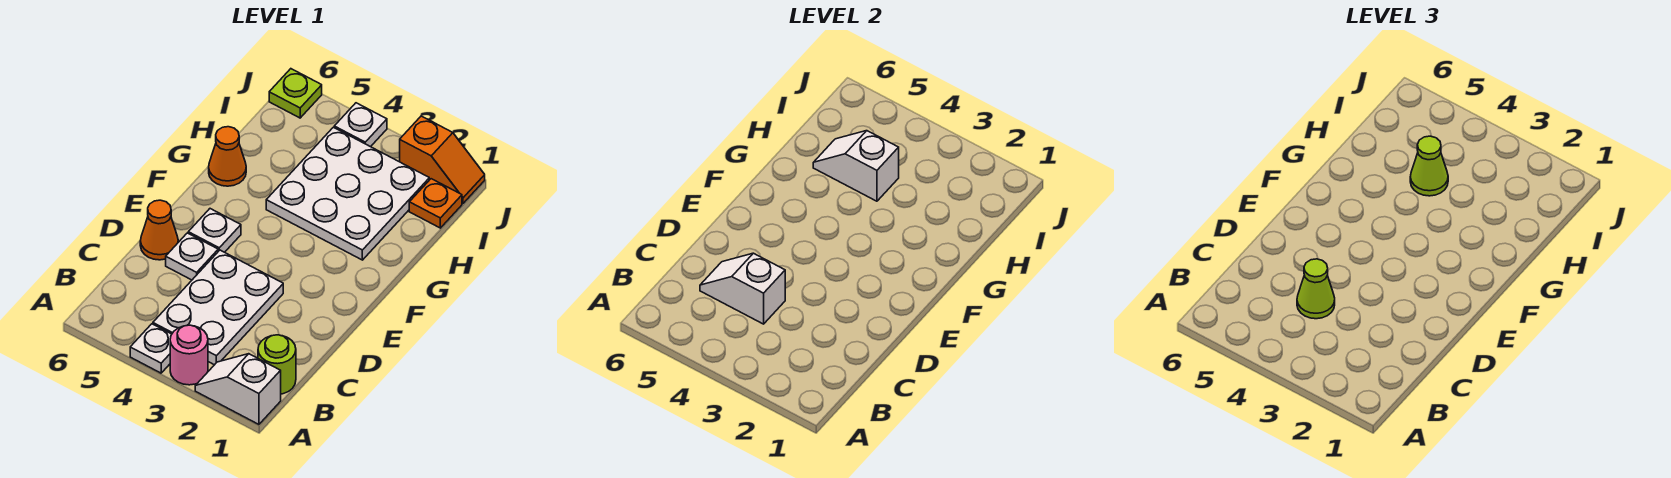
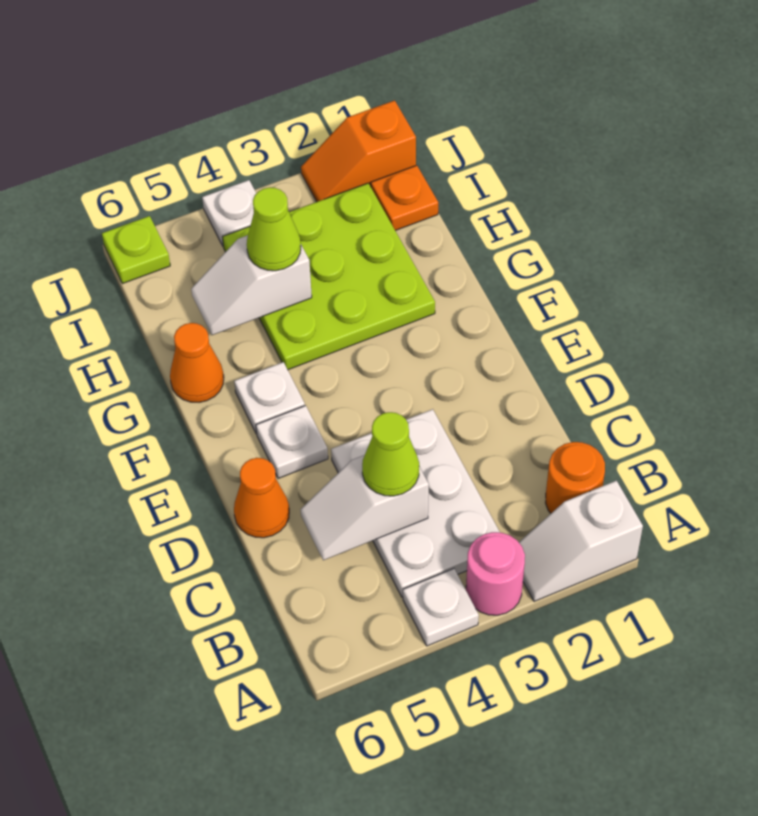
lime round brick B1 level 1 -> orange round brick B1 level 1
white plate D5 level 1 -> white plate F5 level 1
white plate G2:I4 level 1 -> lime plate G2:I4 level 1
orange slope J1:J2 level 1 top 2 -> orange slope J1:J2 level 1 top 1

